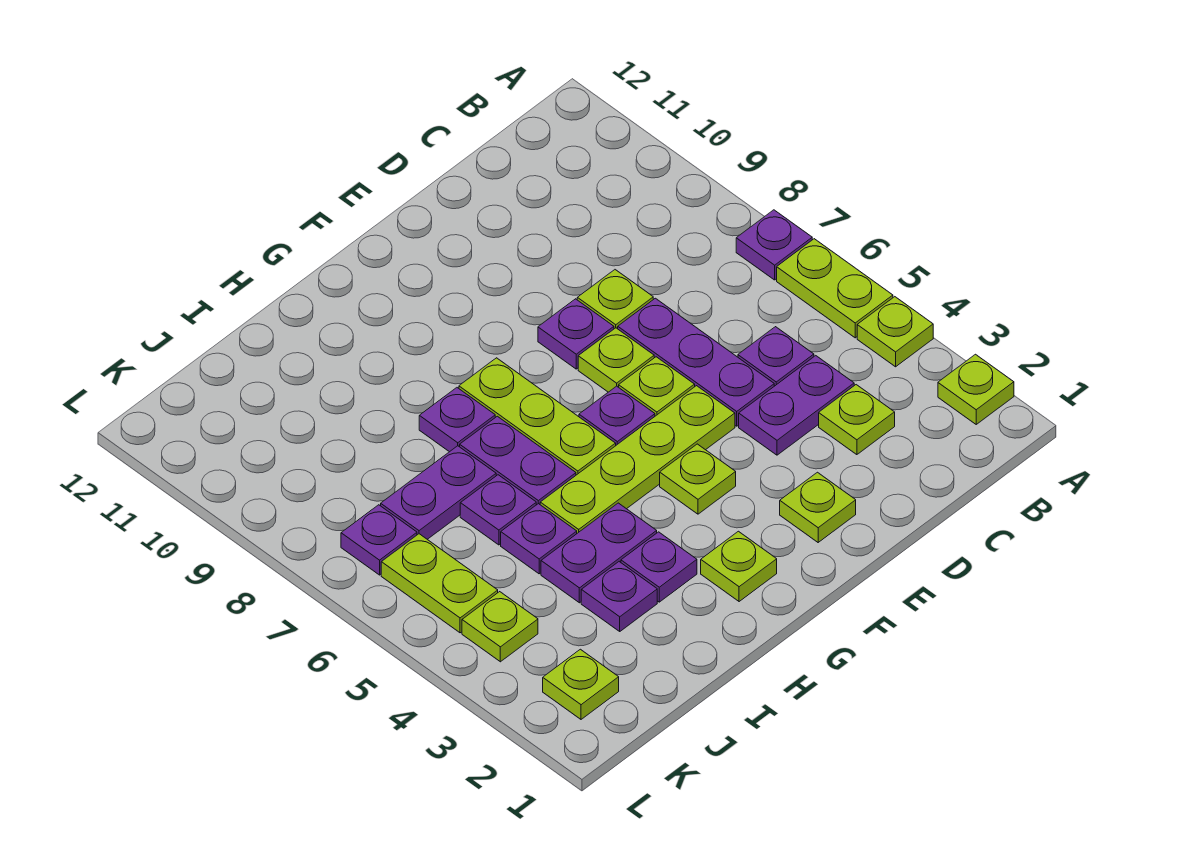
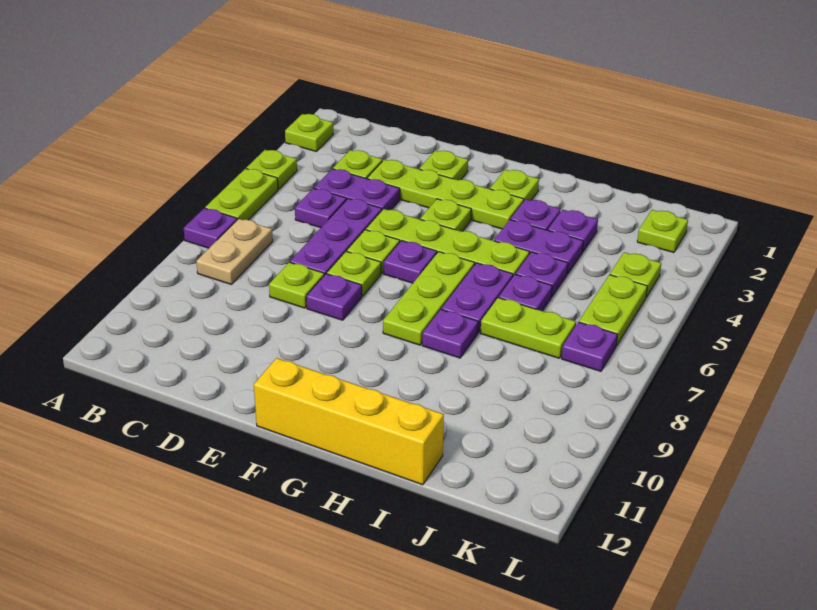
none -> tan plate B7:B8 level 1
none -> lime plate D3:G3 level 1
none -> yellow brick F12:I12 level 1
purple plate I7:J7 level 1 -> lime plate I7:J7 level 1

